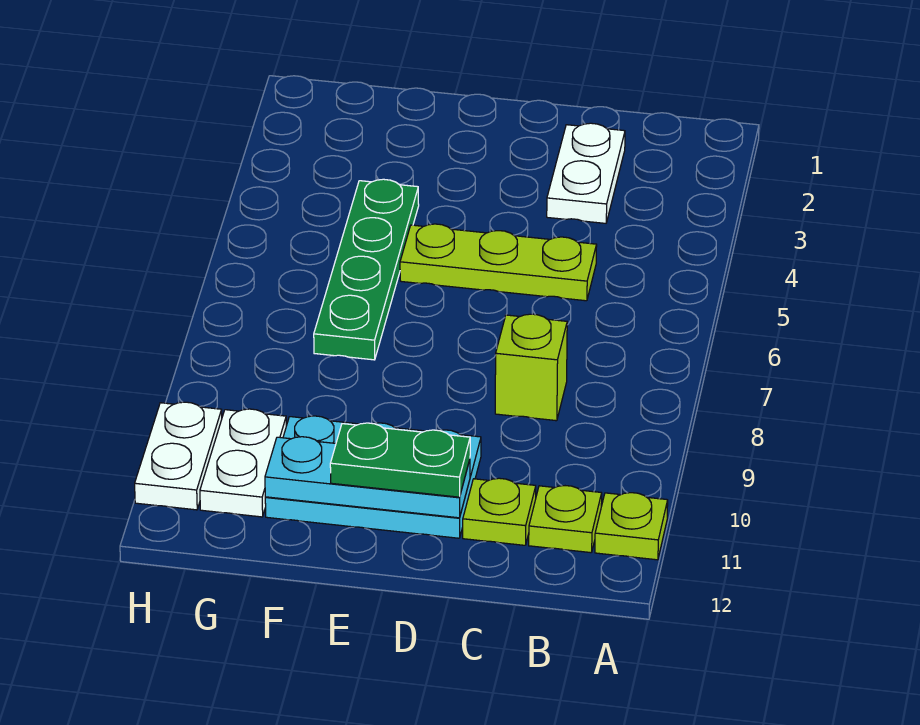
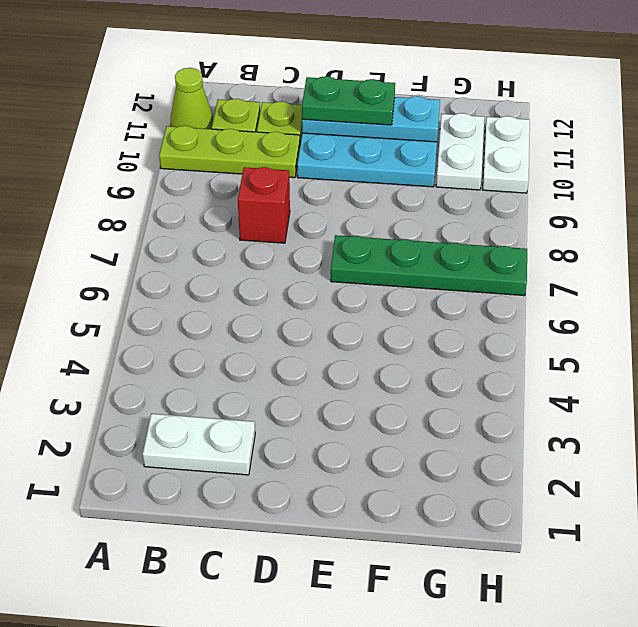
lime plate A11 level 1 -> lime cone A11 level 1
white plate C2:C3 level 1 -> white plate B2:C2 level 1
lime plate C5:E5 level 1 -> lime plate A10:C10 level 1
lime brick C8 level 1 -> red brick C8 level 1
green plate F4:F7 level 1 -> green plate E7:H7 level 1

